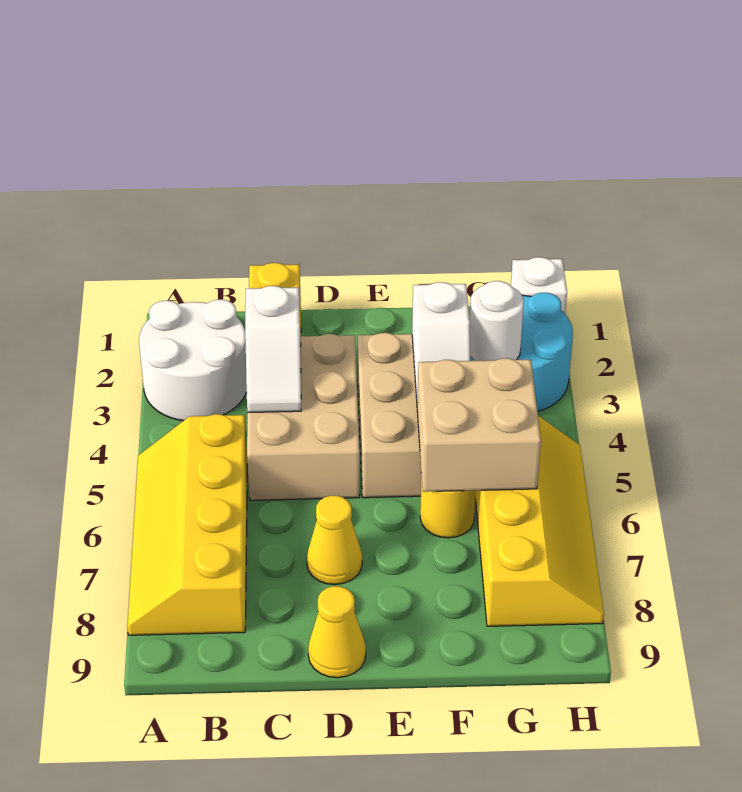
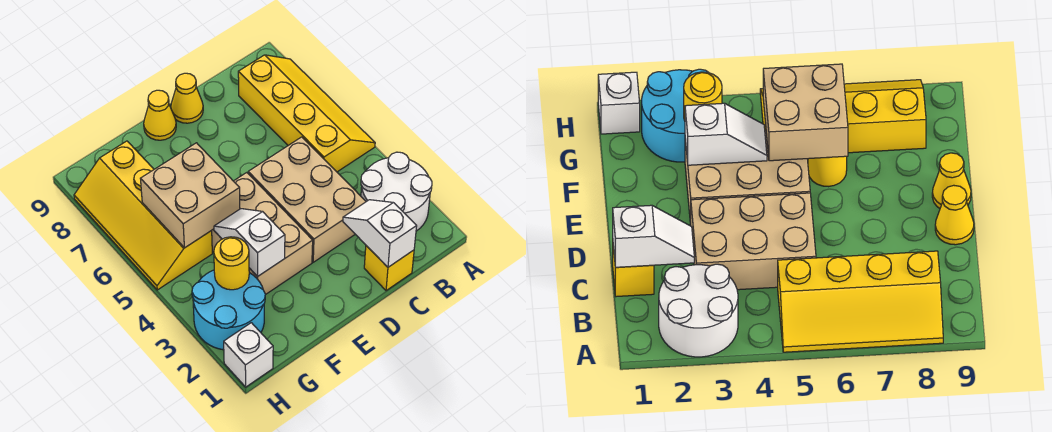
white slope C3:C4 level 2 top 3 -> white slope C1:C2 level 2 top 1
yellow cone D7 level 1 -> yellow cone E9 level 1
white round brick G3 level 2 -> yellow round brick G3 level 2

